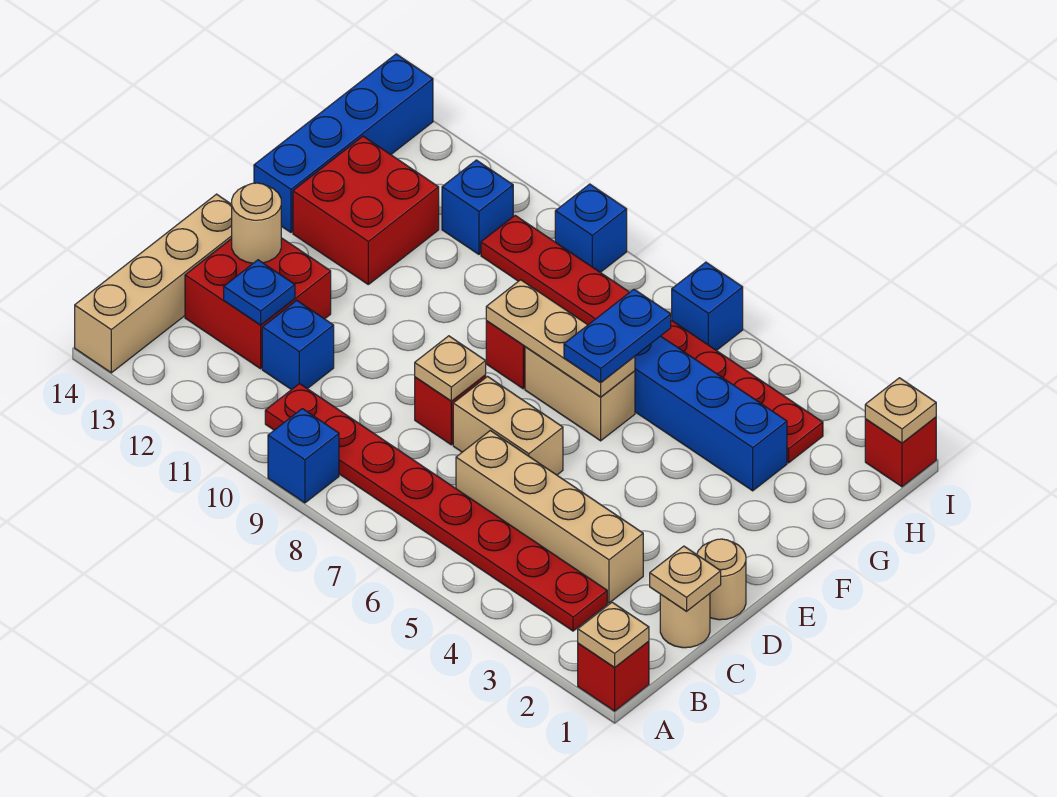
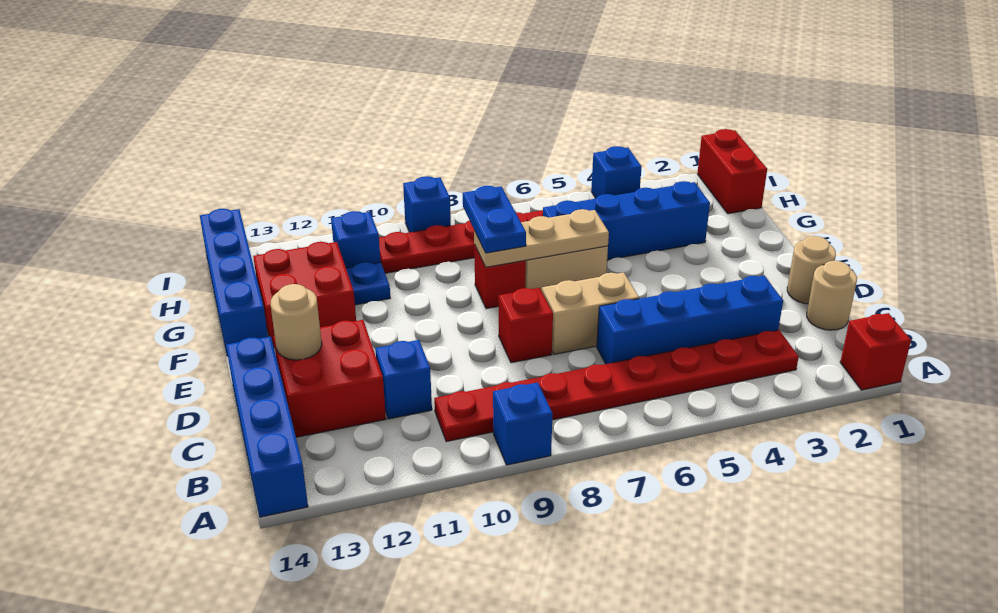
tan plate A1 level 2 -> none
tan brick A14:D14 level 1 -> blue brick A14:D14 level 1
tan plate C1 level 2 -> none
tan brick C3:C6 level 1 -> blue brick C3:C6 level 1
blue plate C12 level 2 -> blue plate G11 level 1
tan plate D8 level 2 -> none
blue plate F6:G6 level 3 -> blue plate F8:G8 level 3
red brick I1 level 1 -> red brick H1:I1 level 1
tan plate I1 level 2 -> none
blue brick I6 level 1 -> blue brick I4 level 1

